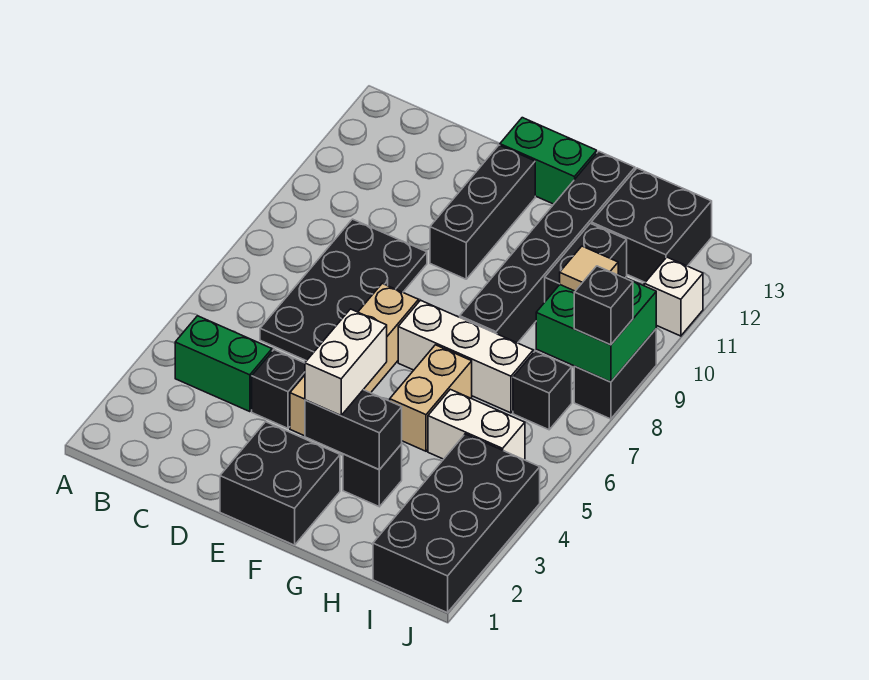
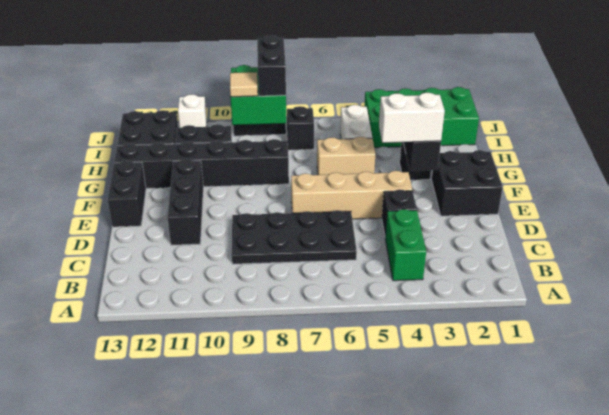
black brick E10:E12 level 1 -> black brick D11:F11 level 1
green brick E13:F13 level 1 -> black brick E13:F13 level 1
white brick F7:H7 level 1 -> none
black brick I1:J4 level 1 -> green brick I1:J4 level 1
black brick J8 level 3 -> black brick I8:J8 level 3

